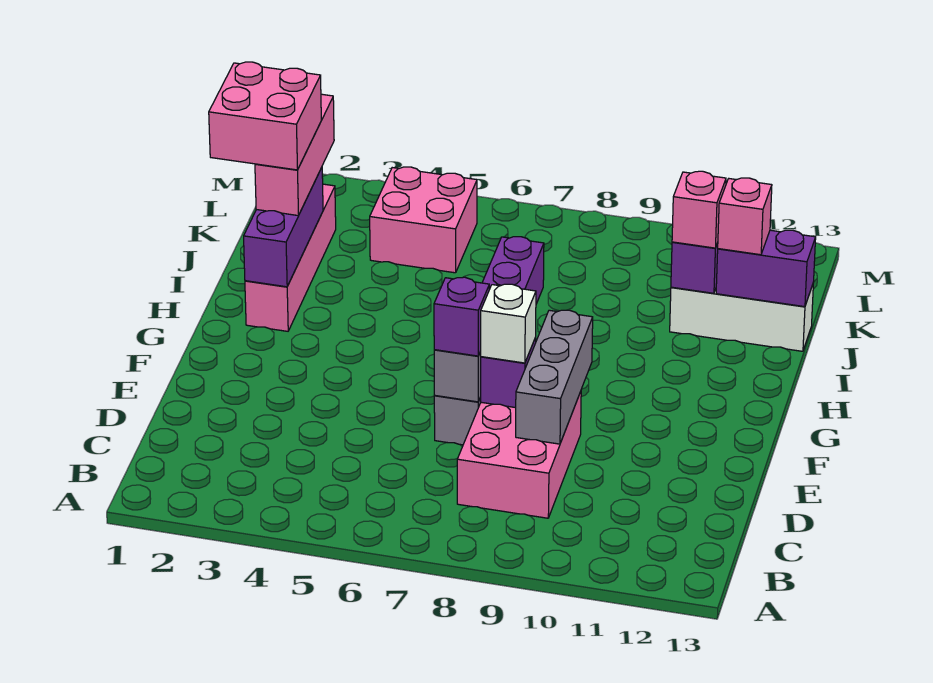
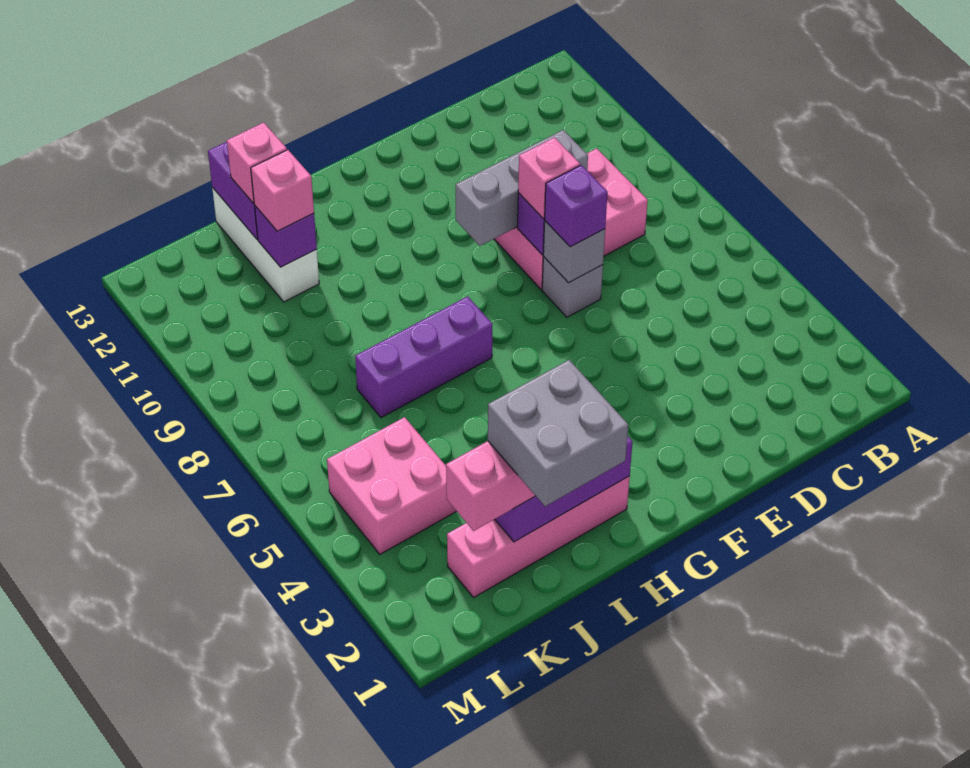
white brick E8 level 3 -> pink brick E8 level 3
pink brick I1:J2 level 4 -> grey brick I1:J2 level 4

